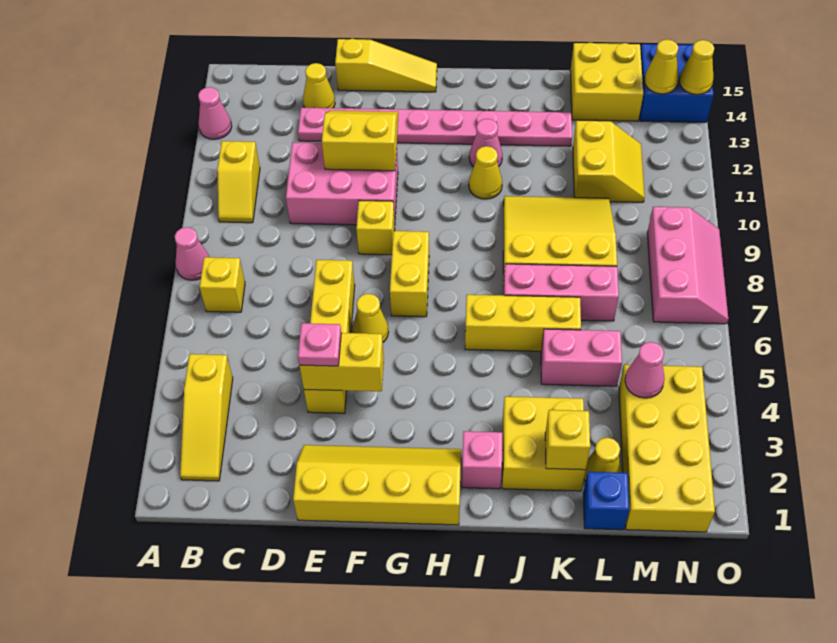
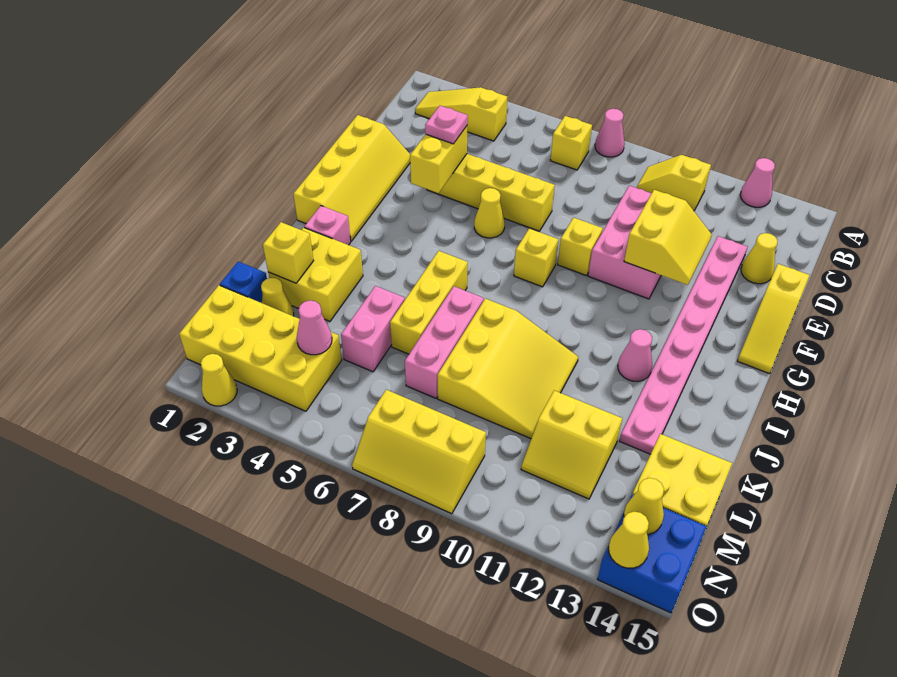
yellow brick G7:G8 level 1 -> yellow brick G8 level 1
yellow cone I11 level 1 -> yellow cone O2 level 1
pink slope N7:O9 level 1 top N -> yellow slope N7:O9 level 1 top N

